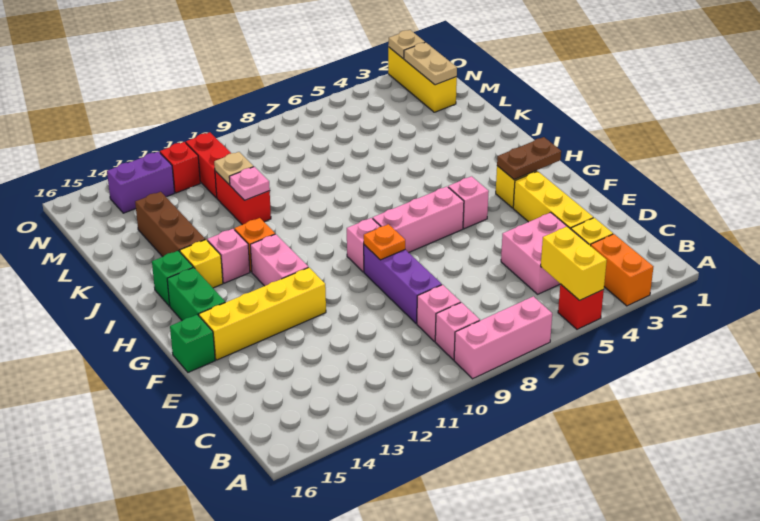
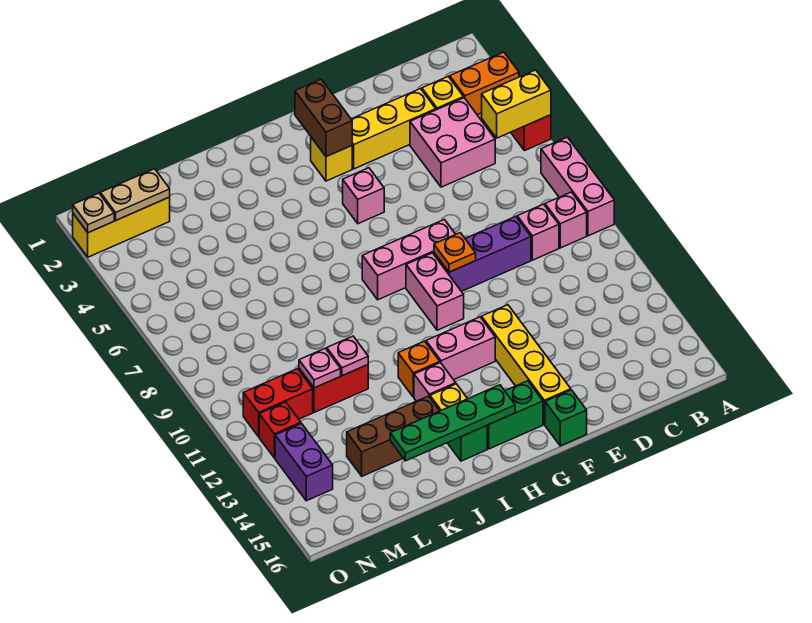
brown plate G2:G3 level 2 -> brown brick G2:G3 level 2
pink brick G6:G8 level 1 -> pink brick F8:H8 level 1
pink brick G9 level 1 -> pink brick G9:G10 level 1
none -> green plate H15:K15 level 2
tan plate L11 level 2 -> pink plate L11 level 2

